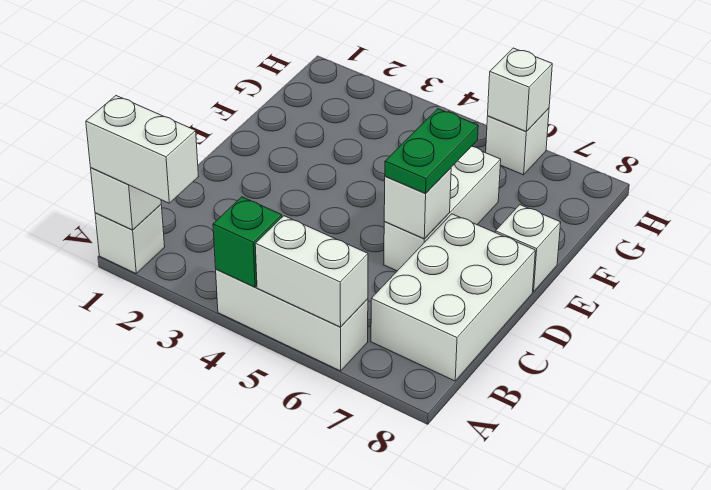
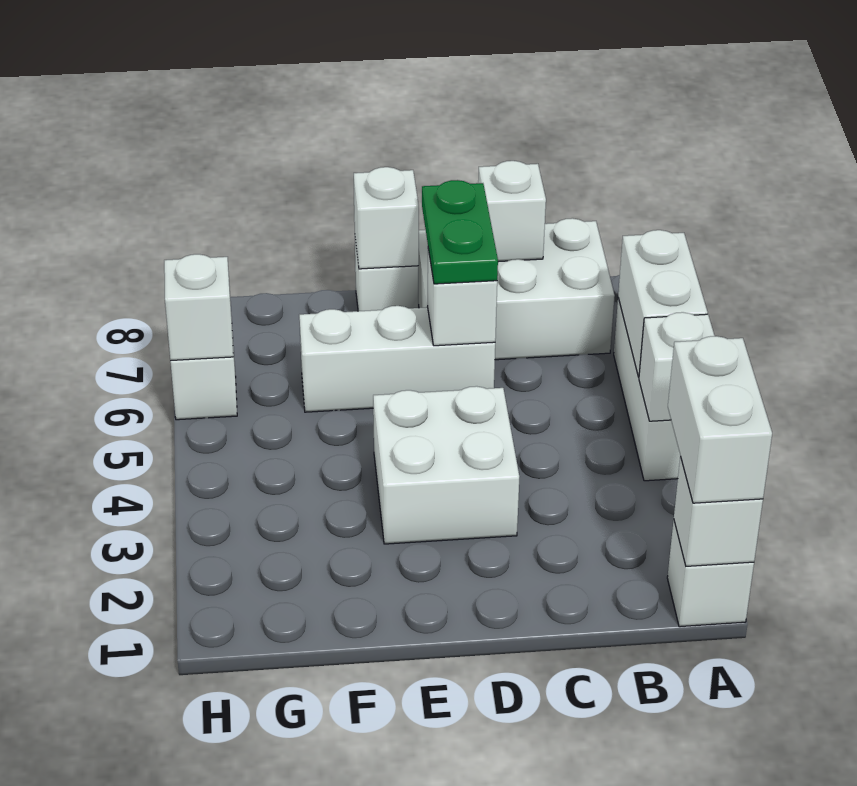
green brick A4 level 2 -> white brick A4 level 2
none -> white brick C8 level 2
none -> white brick D3:E4 level 1
green plate D6:E6 level 3 -> green plate D6:D7 level 3
none -> white brick E8 level 2

